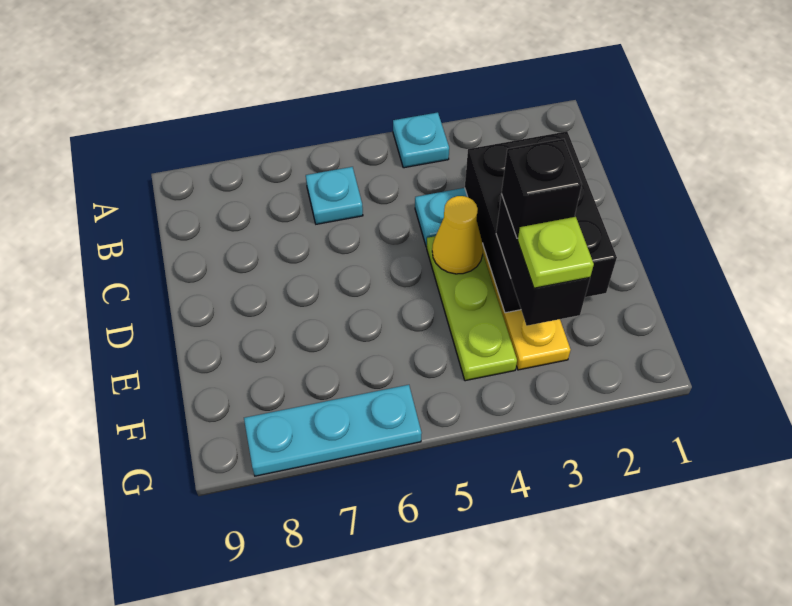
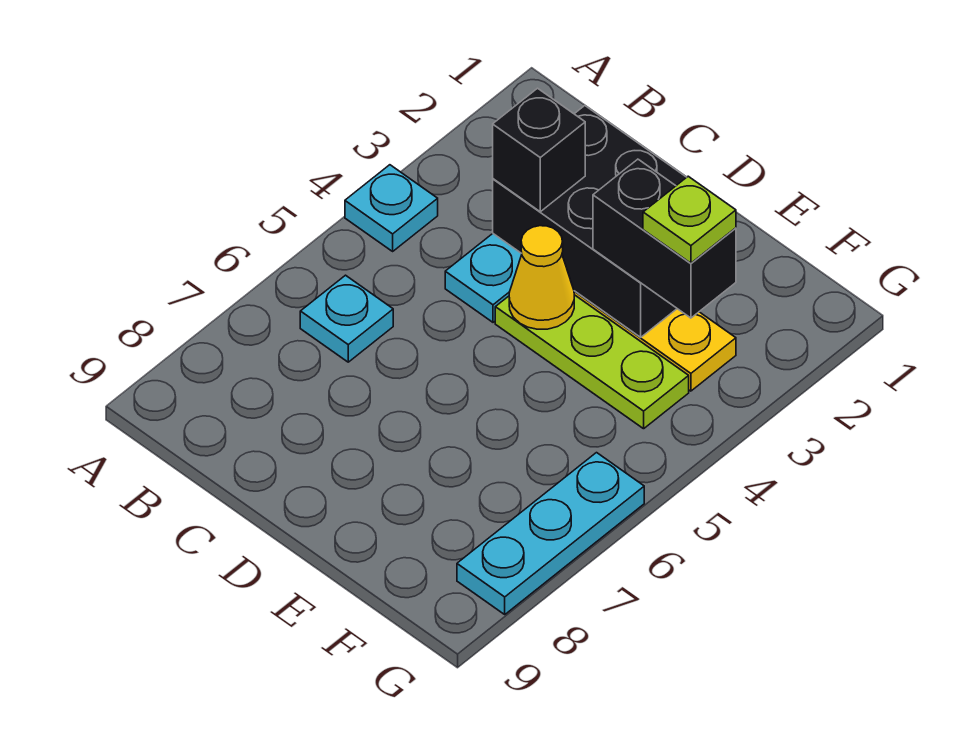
black brick E3 level 4 -> black brick C3 level 3

